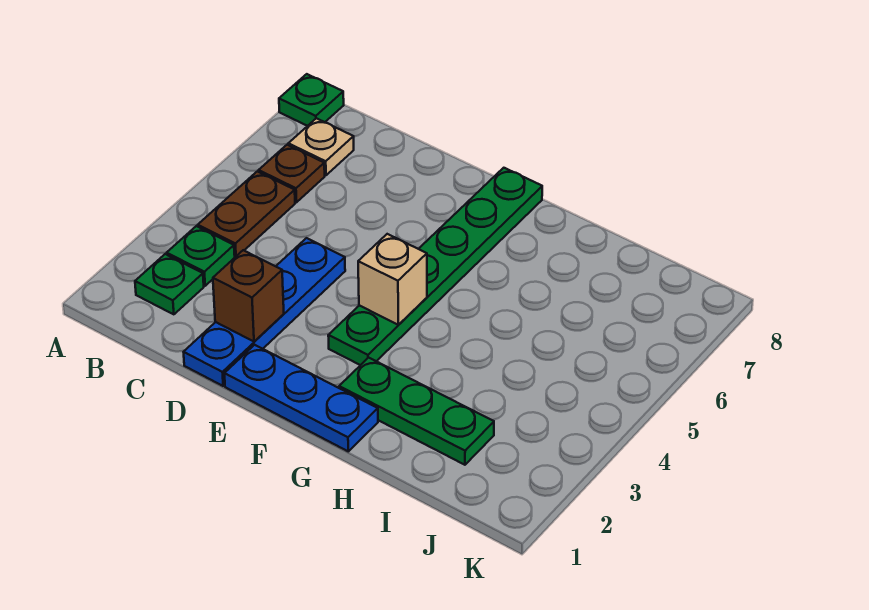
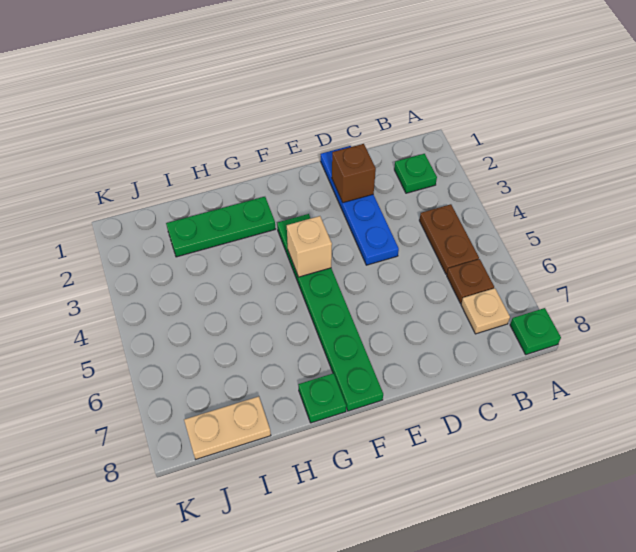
green plate B3 level 1 -> green plate G8 level 1
blue plate E1:G1 level 1 -> none
none -> tan plate I8:J8 level 1

